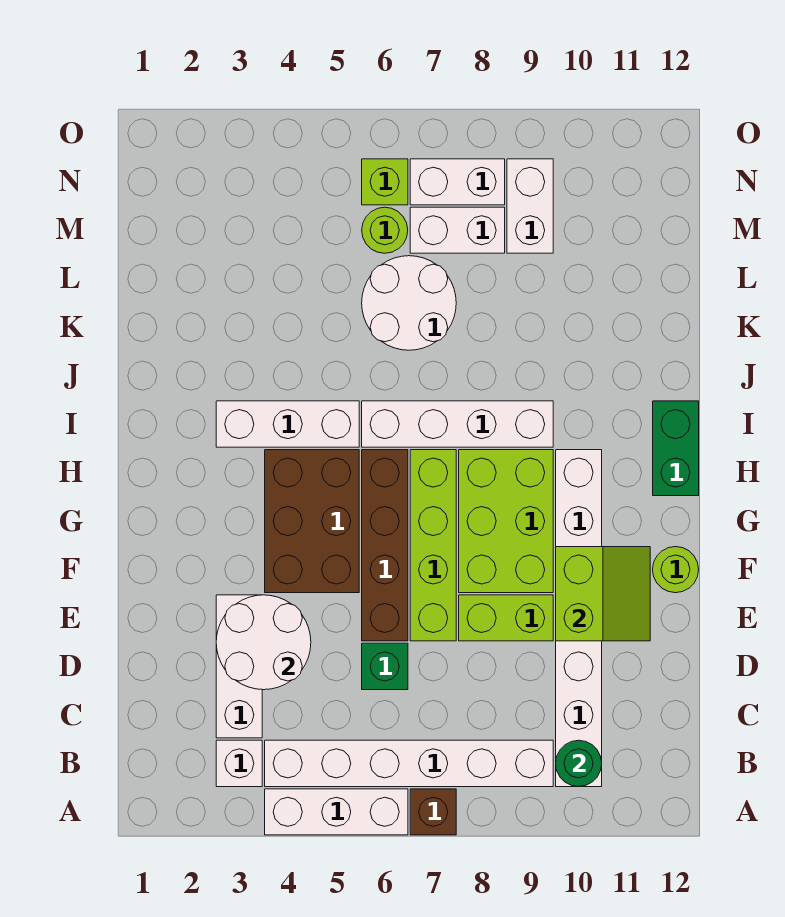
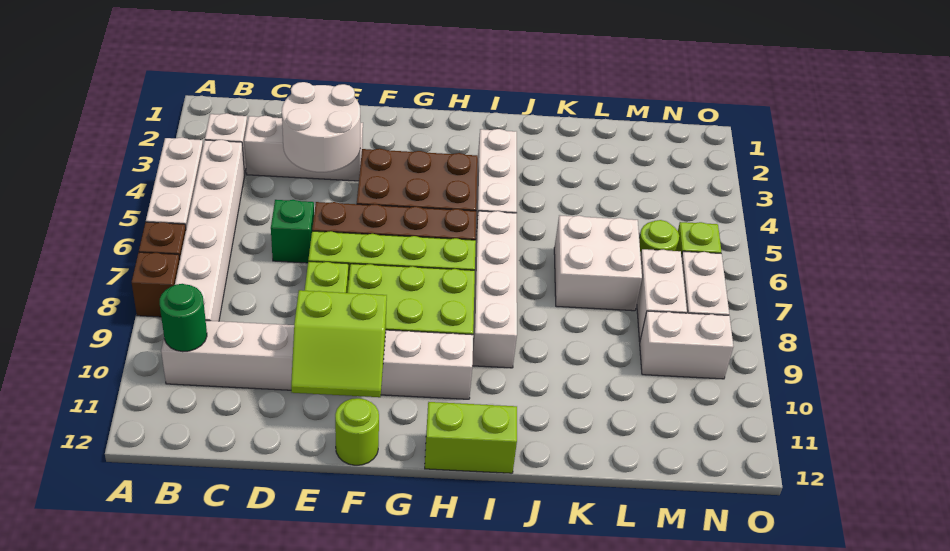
none -> brown brick A8 level 1
green brick H12:I12 level 1 -> lime brick H12:I12 level 1
white round brick K6:L7 level 1 -> white brick K6:L7 level 1

